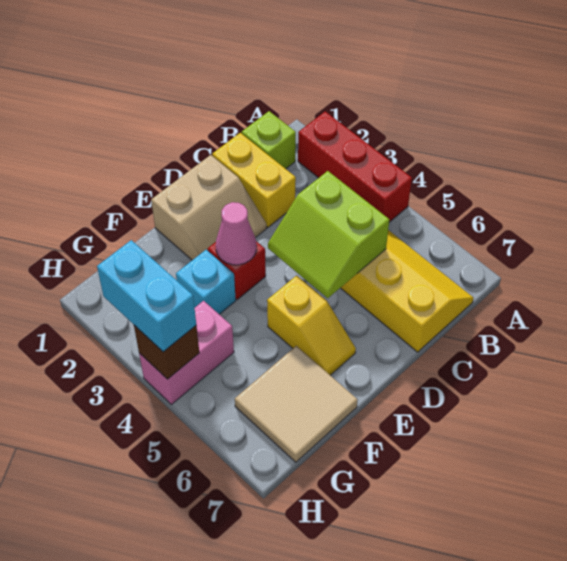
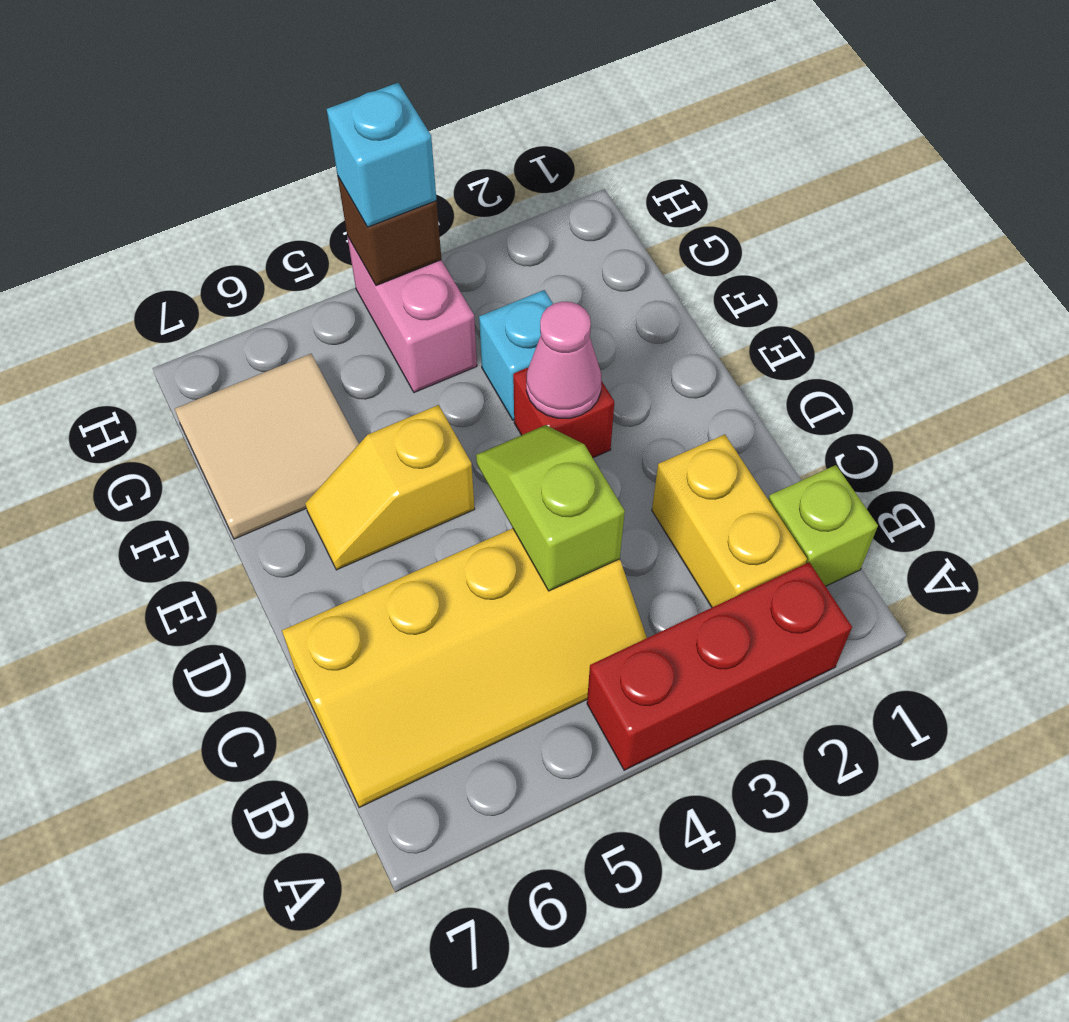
yellow brick C1:C2 level 1 -> yellow brick B2:C2 level 1
lime slope C4:D5 level 2 top C -> lime slope C4:D4 level 2 top C
tan slope D1:E2 level 1 top 1 -> none
cyan brick H3:H4 level 3 -> cyan brick H4 level 3

